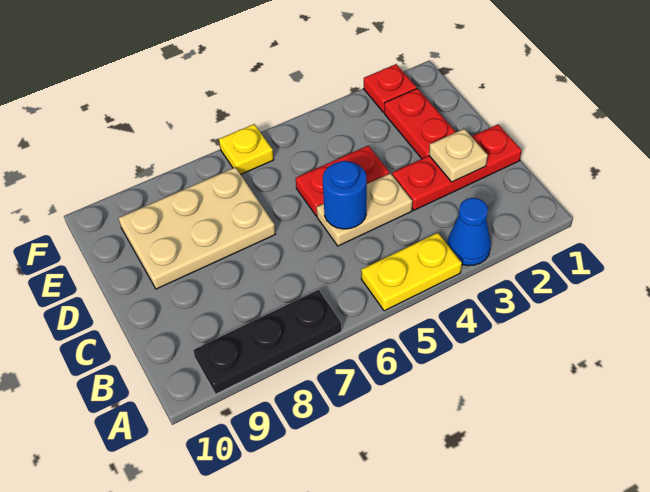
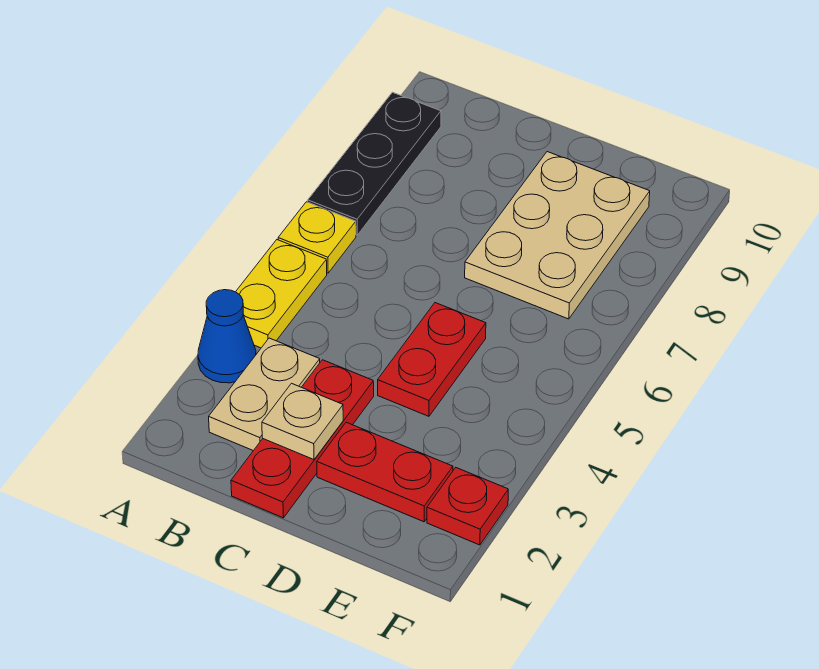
tan plate C4:C5 level 1 -> tan plate B2:B3 level 1
blue round brick C5 level 2 -> none
yellow plate F6 level 1 -> yellow plate A6 level 1

